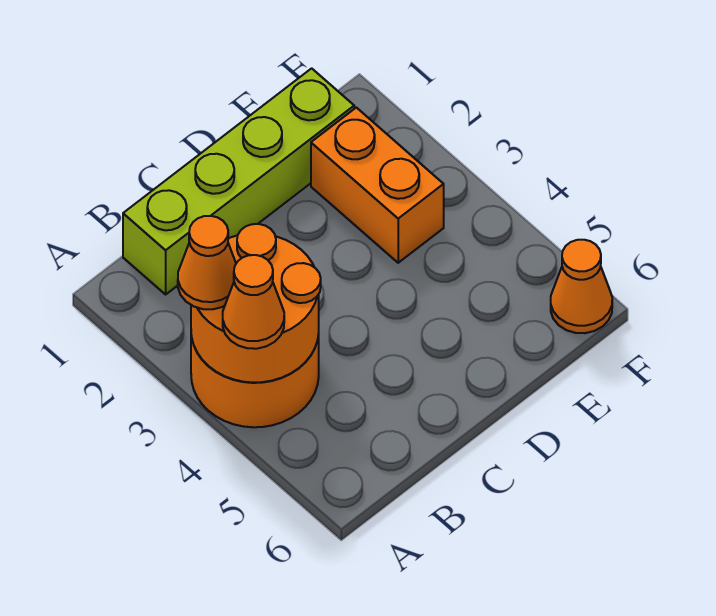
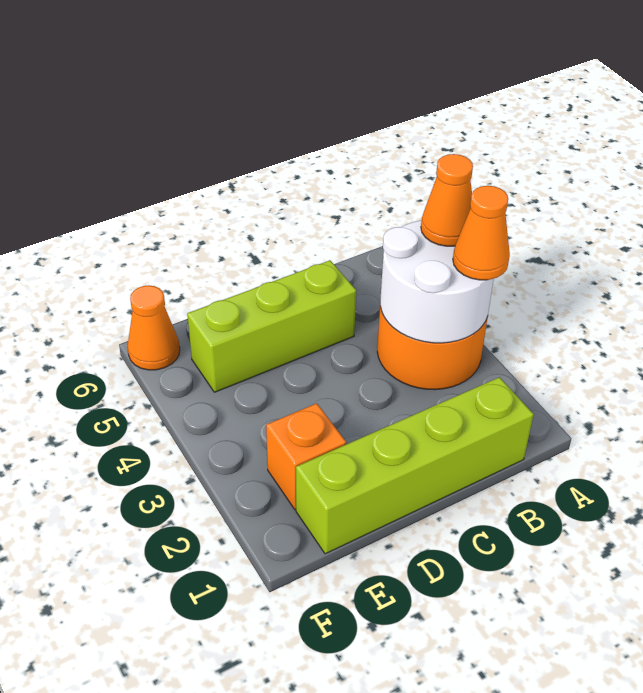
orange round brick A3:B4 level 2 -> white round brick A3:B4 level 2
none -> lime brick C5:E5 level 1
orange brick E2:E3 level 1 -> orange brick E2 level 1

